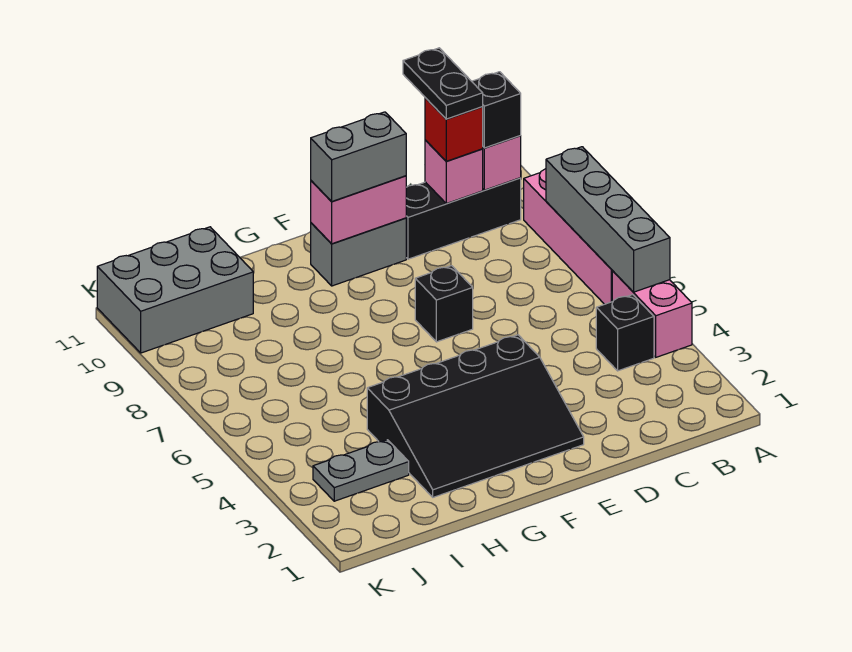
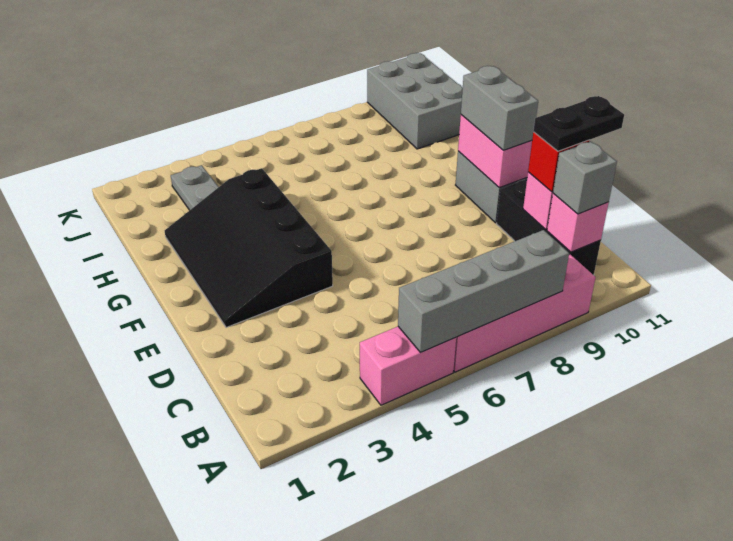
black brick B4 level 1 -> none
black brick B10 level 3 -> grey brick B10 level 3
black brick E7 level 1 -> none

